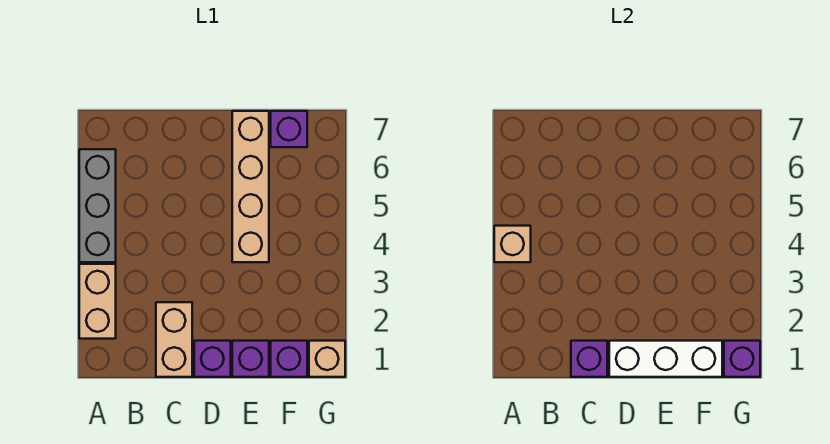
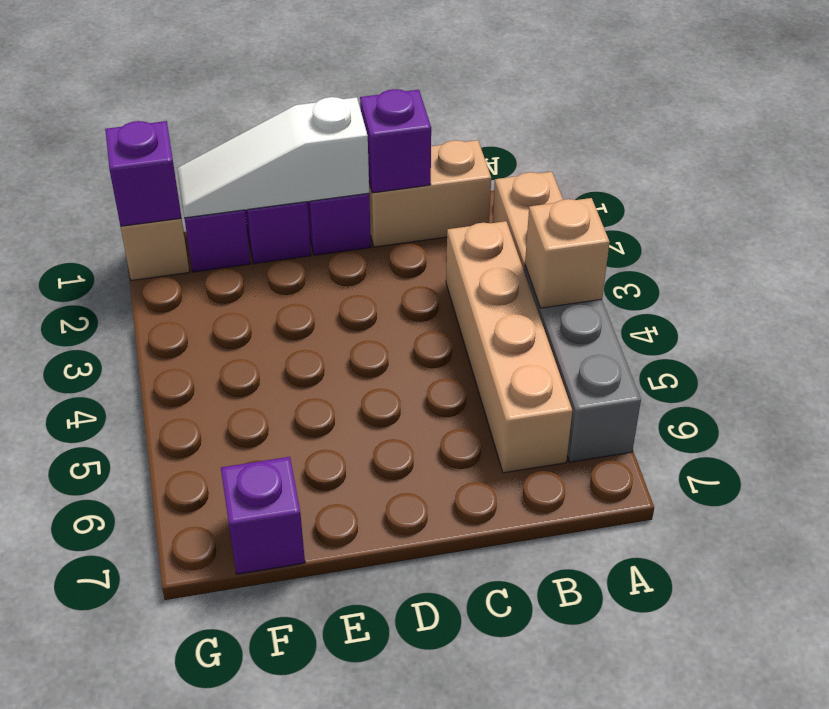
tan brick C1:C2 level 1 -> tan brick B1:C1 level 1
white brick D1:F1 level 2 -> white slope D1:F1 level 2 top D
tan brick E4:E7 level 1 -> tan brick B3:B6 level 1

